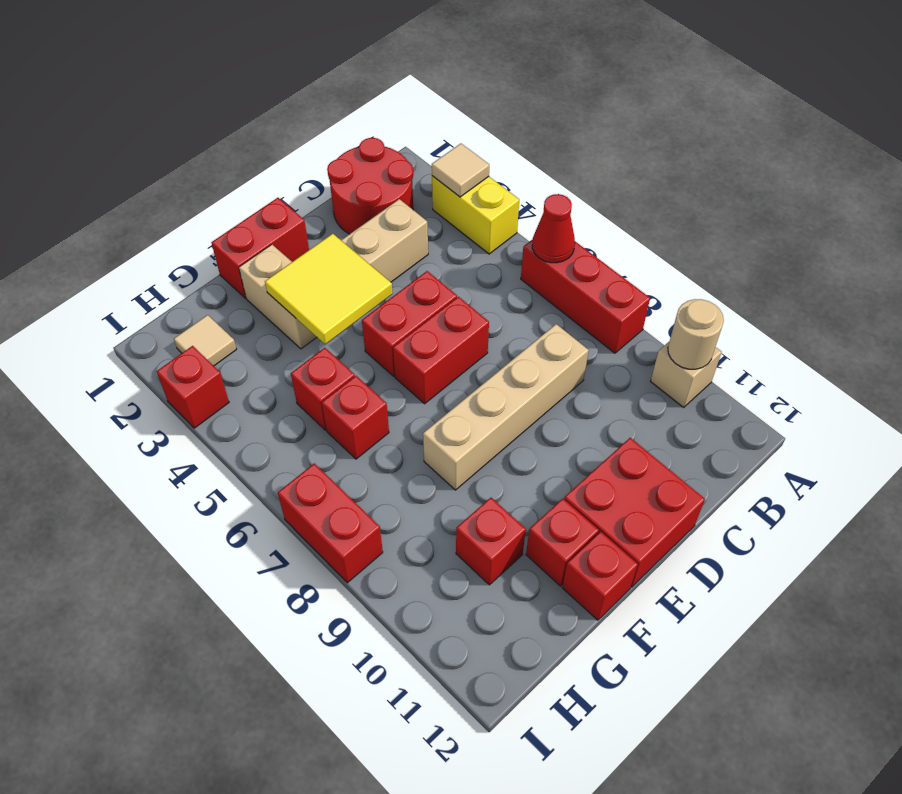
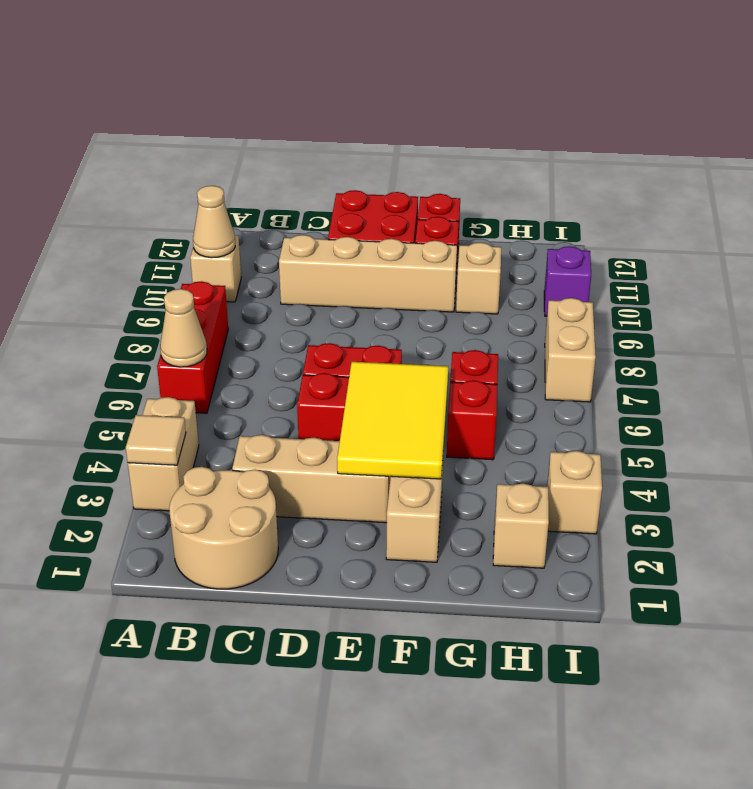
yellow brick A3:A4 level 1 -> tan brick A3:A4 level 1
red cone A6 level 2 -> tan cone A6 level 2
tan round brick A10 level 2 -> tan cone A10 level 2
red round brick B1:C2 level 1 -> tan round brick B1:C2 level 1
tan brick C8:F8 level 1 -> tan brick C10:F10 level 1
red brick E1:F1 level 1 -> none
yellow tile E3:F4 level 2 -> yellow tile E3:F5 level 2
red brick G10 level 1 -> tan brick G10 level 1
tan tile H2 level 1 -> tan brick H2 level 1
red brick I3 level 1 -> tan brick I3 level 1
red brick I7:I8 level 1 -> tan brick I7:I8 level 1
none -> purple brick I10 level 1

